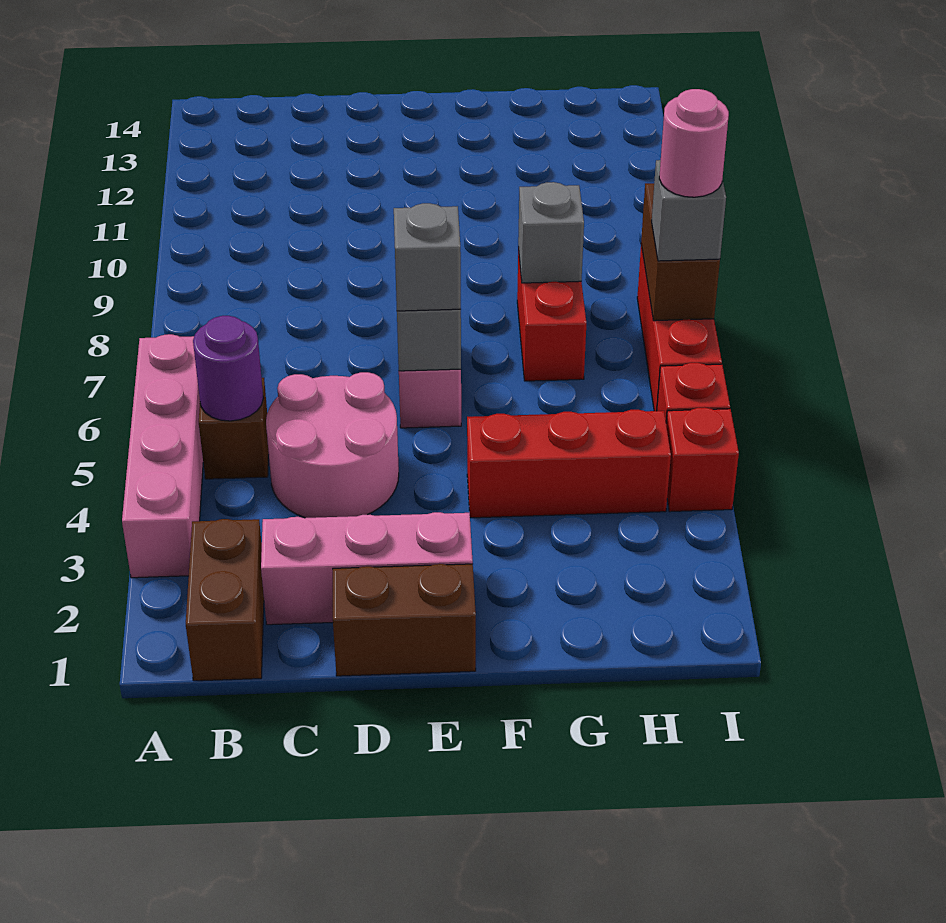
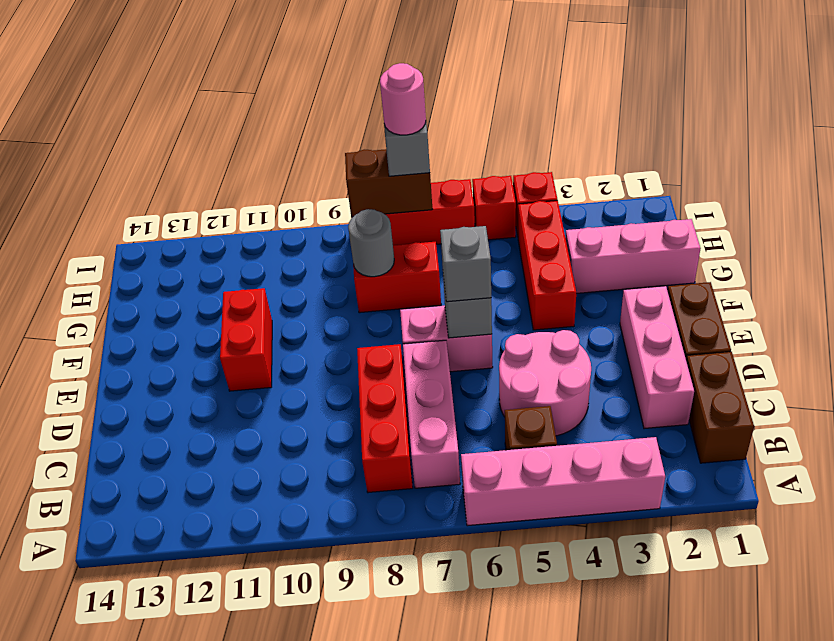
brown brick B1:B2 level 1 -> brown brick B1:C1 level 1
purple round brick B5 level 2 -> none
none -> pink brick B7:D7 level 1
none -> red brick B8:D8 level 1
none -> red brick E11:F11 level 1
none -> pink brick G1:G3 level 1
grey brick G8 level 2 -> grey round brick G8 level 2

